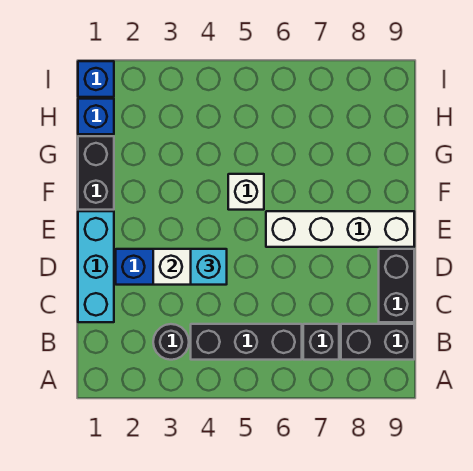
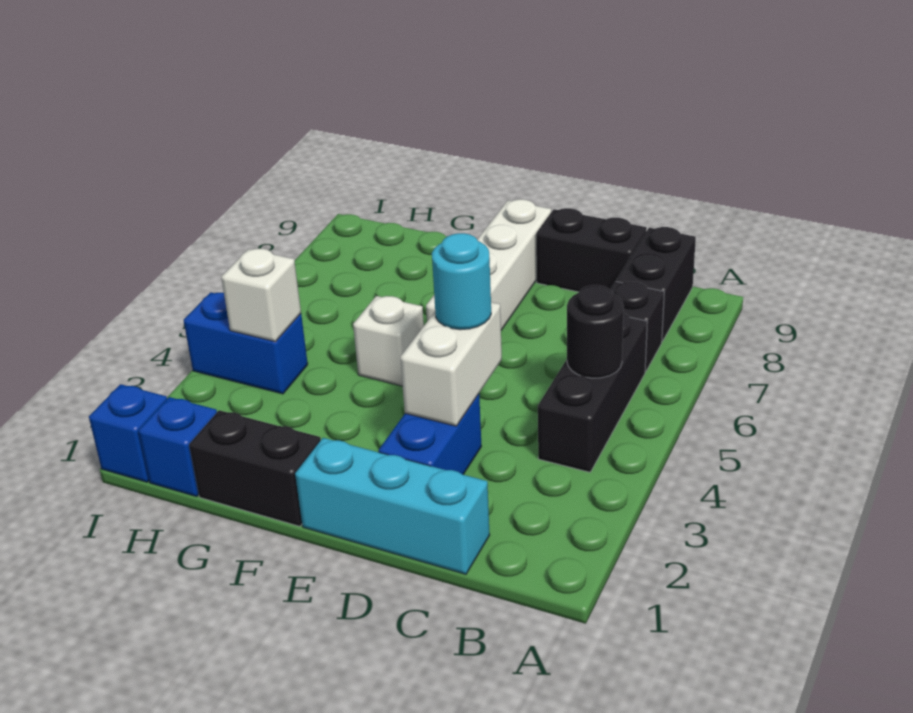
black round brick B3 level 1 -> black round brick B5 level 2
cyan brick D4 level 3 -> cyan round brick D4 level 3
none -> blue brick H4:I4 level 1
none -> white brick H4 level 2

